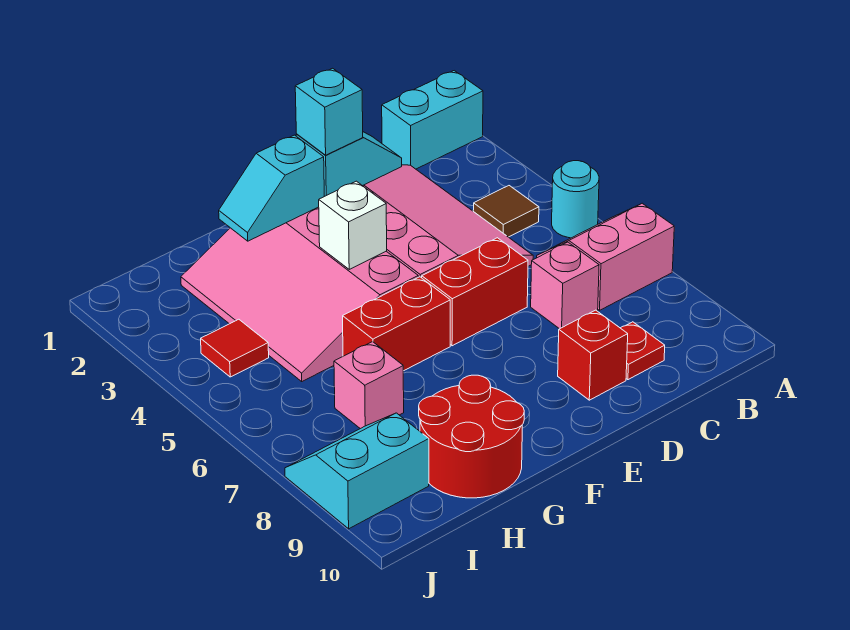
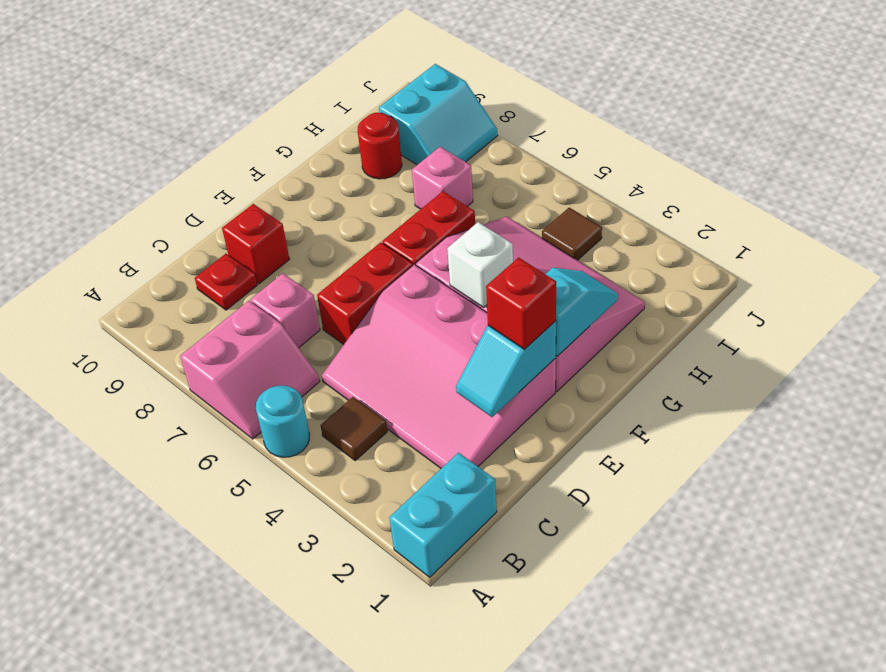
cyan brick E2 level 3 -> red brick E2 level 3
red round brick G9:H10 level 1 -> red round brick H9 level 1
red tile I4 level 1 -> brown tile I4 level 1

